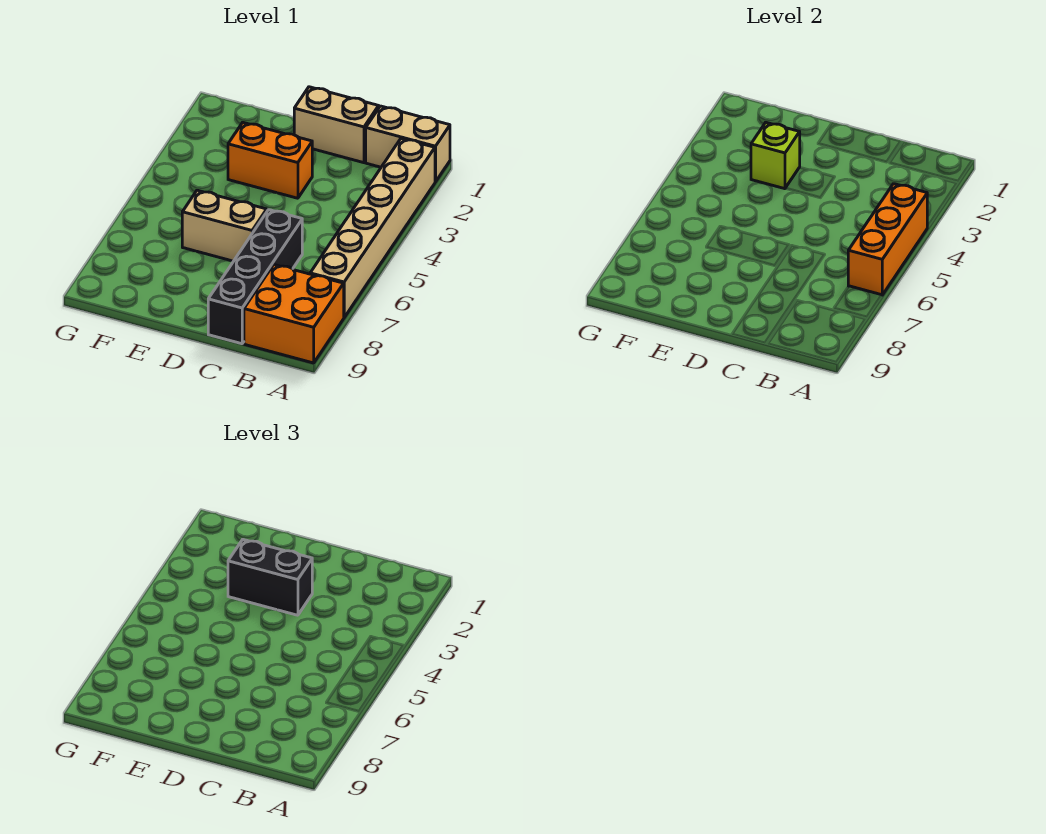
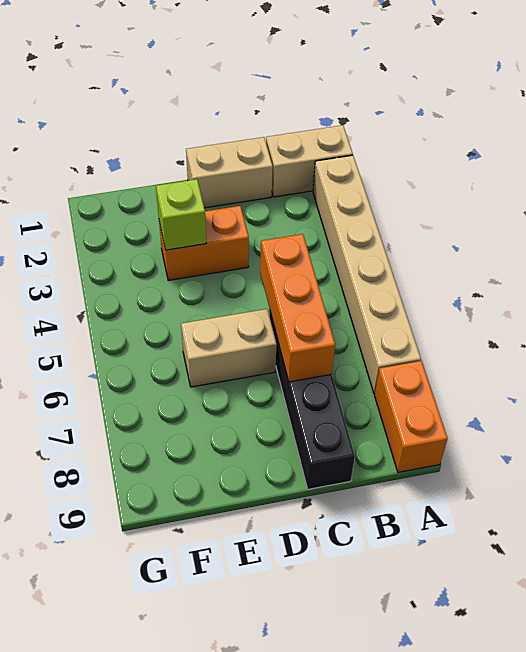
orange brick A4:A6 level 2 -> orange brick C5:C7 level 2
orange brick A8:B9 level 1 -> orange brick A8:A9 level 1
black brick D3:E3 level 3 -> none

